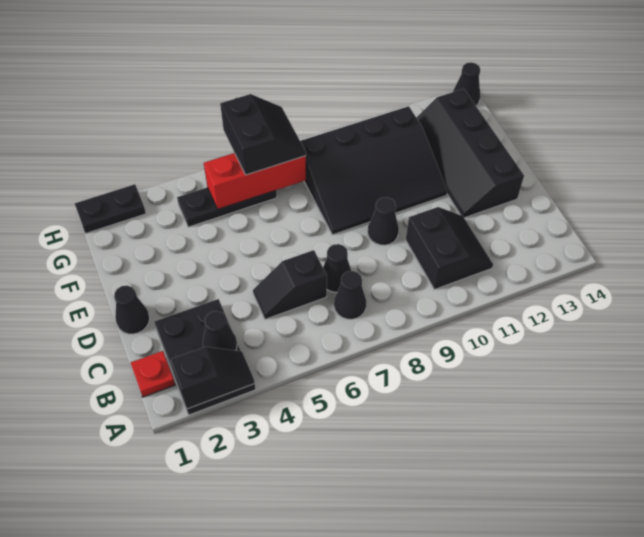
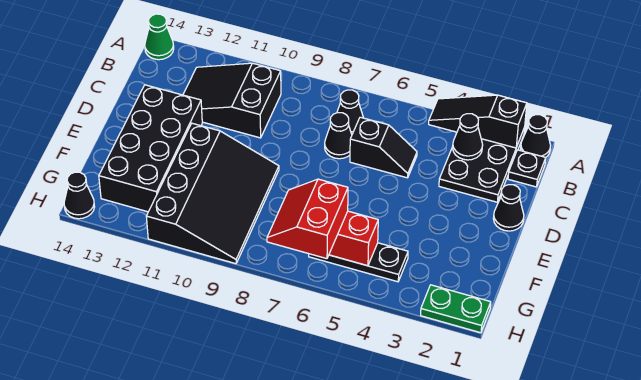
black slope A2:A3 level 2 top 2 -> black slope A2:A4 level 2 top 2
none -> green cone A14 level 1
red plate B1 level 1 -> black plate B1 level 1
black slope B10:C11 level 1 top 10 -> black slope B10:C12 level 1 top 10
black cone D9 level 1 -> black cone A1 level 1
black slope D12:G13 level 1 top 13 -> black brick D12:G13 level 1
black slope E8:G11 level 1 top G -> black slope E9:H11 level 1 top 11
black slope G6:H7 level 3 top 6 -> red slope G6:H7 level 3 top 6
black plate H1:H2 level 1 -> green plate H1:H2 level 1

